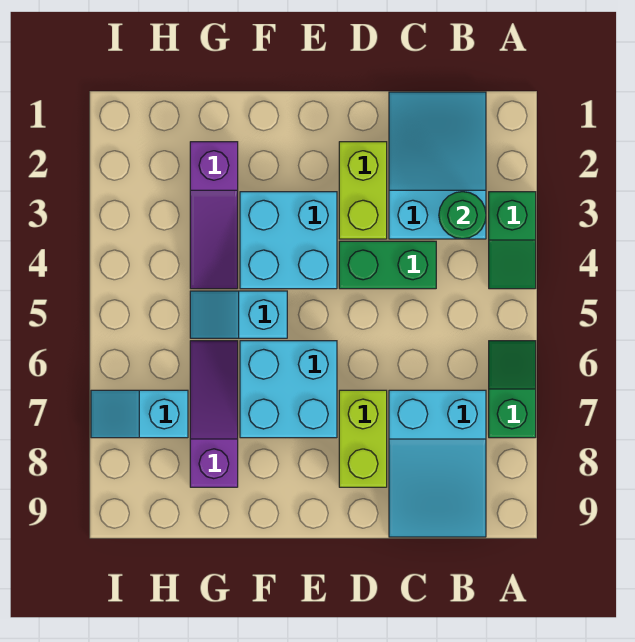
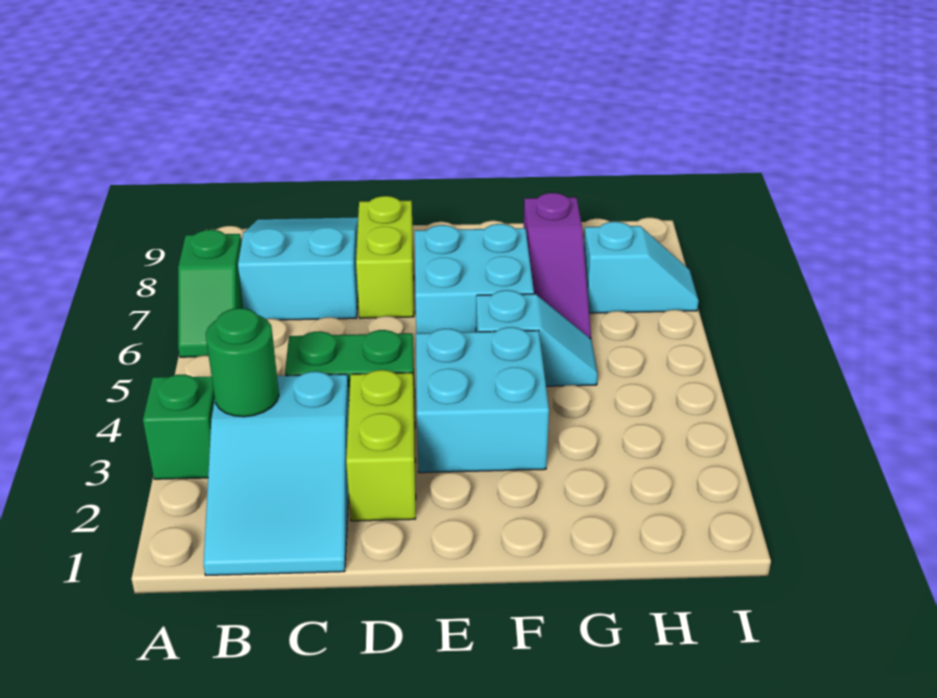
purple slope G2:G4 level 1 top 2 -> none

